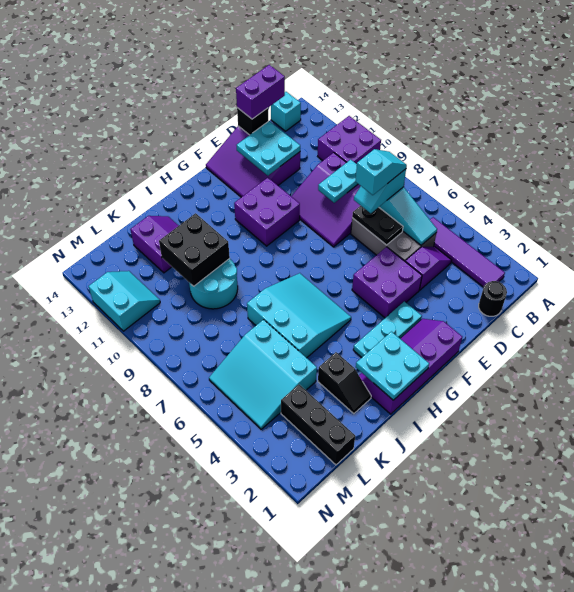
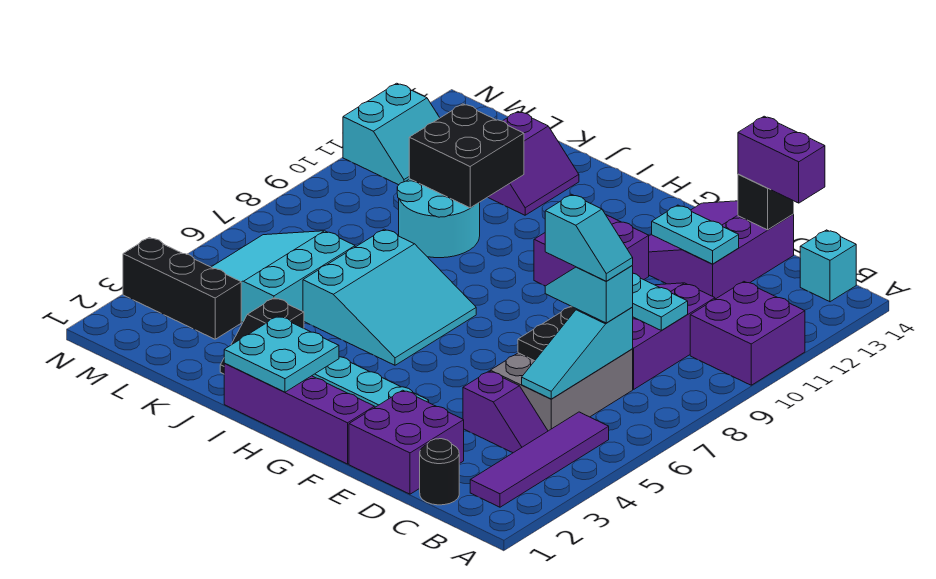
cyan plate D12:E13 level 2 -> cyan plate D12:E12 level 2
purple brick E4:F5 level 1 -> purple brick D1:E2 level 1
black brick L1:L3 level 1 -> black brick L3:N3 level 1

